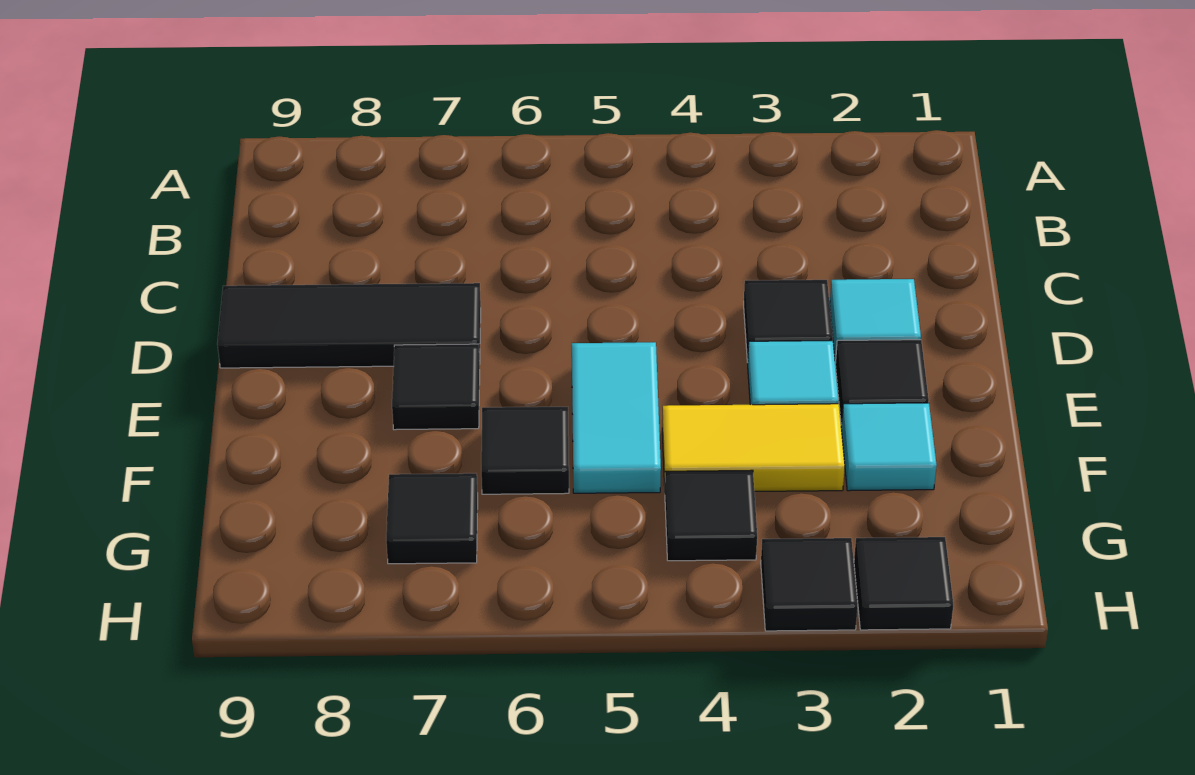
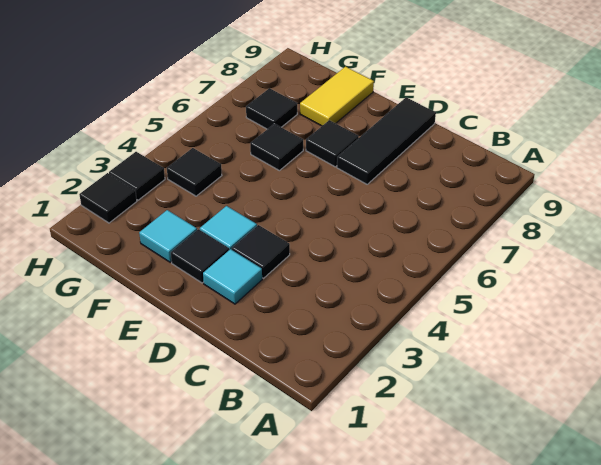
cyan tile E5:F5 level 1 -> none
yellow tile F3:F4 level 1 -> yellow tile F8:F9 level 1

